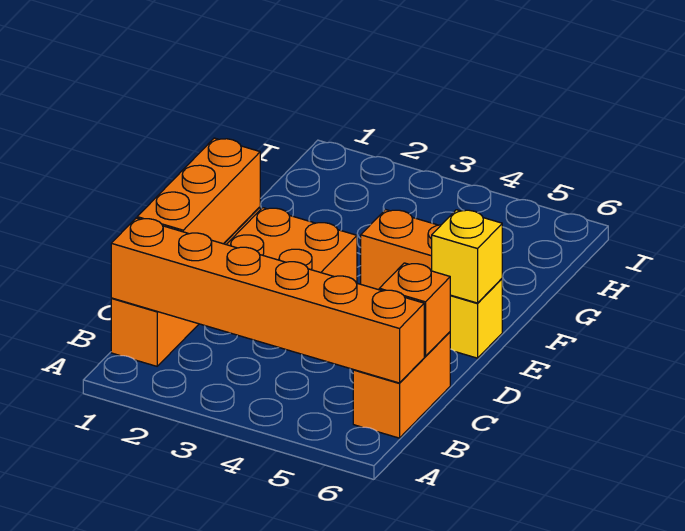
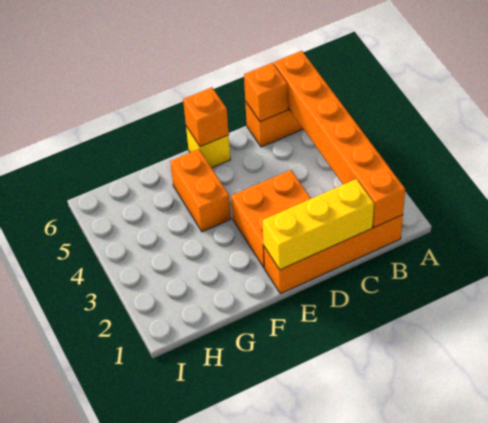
orange brick C1:E1 level 2 -> yellow brick C1:E1 level 2
yellow brick E6 level 2 -> orange brick E6 level 2

